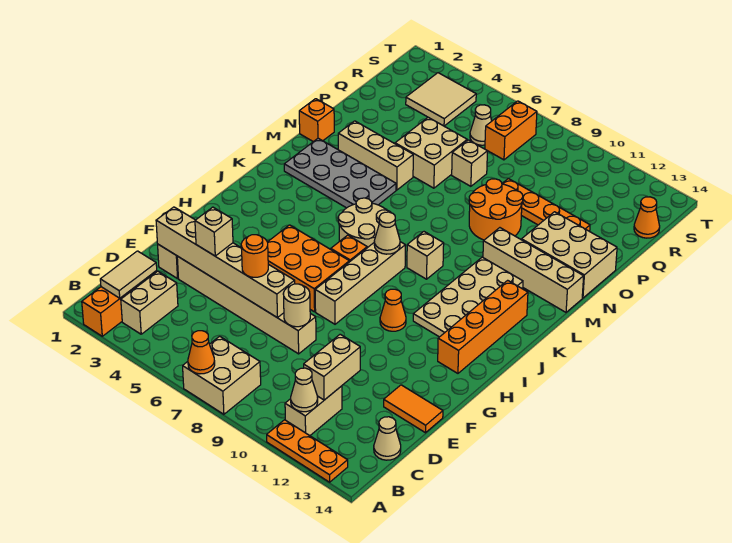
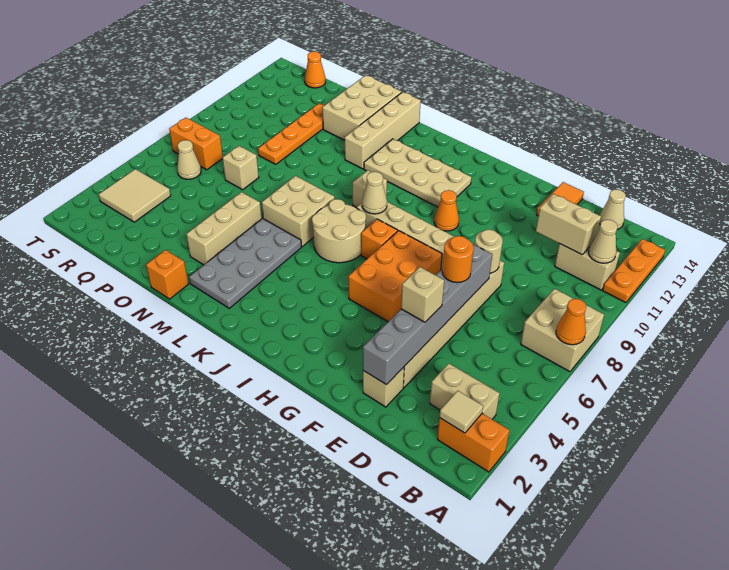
tan tile B2:C2 level 2 -> tan tile B2 level 2
tan brick E2:E7 level 2 -> grey brick E2:E7 level 2
orange brick H13:K13 level 1 -> none
orange round brick N9:O10 level 1 -> none
tan brick O5:P6 level 1 -> tan brick L6:M7 level 1

